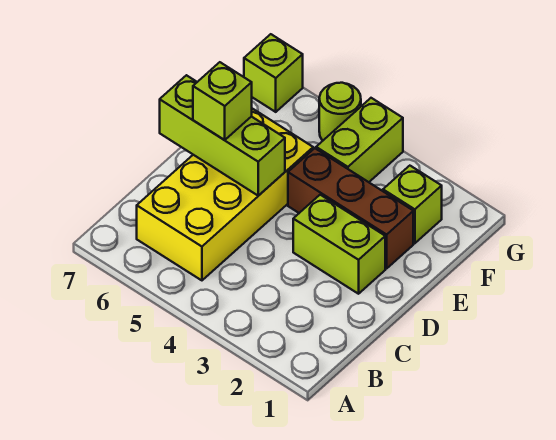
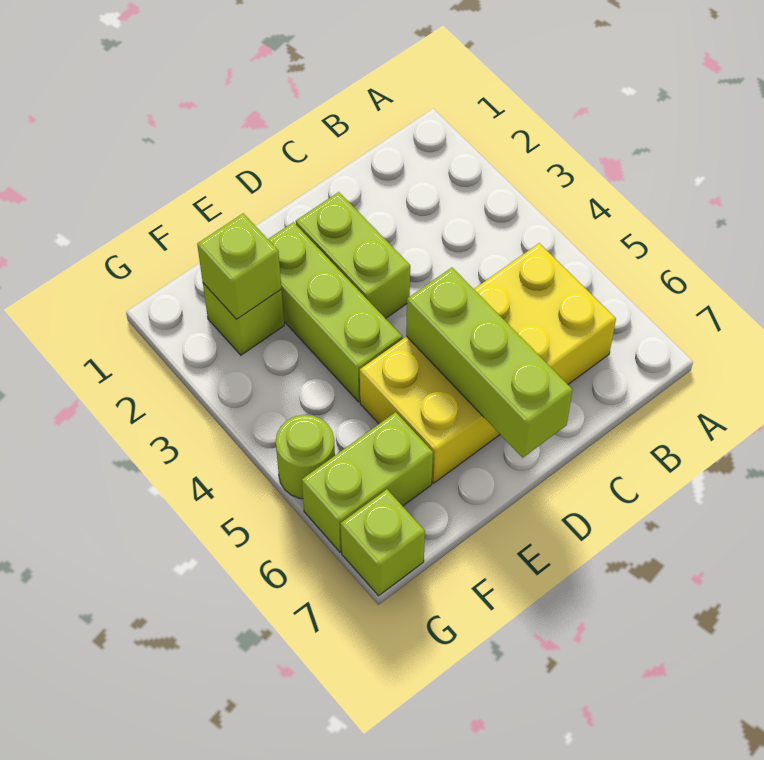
lime brick D6 level 3 -> lime brick F2 level 2
brown brick E2:E4 level 1 -> lime brick E2:E4 level 1
lime brick F4:G4 level 1 -> lime brick F6:G6 level 1

